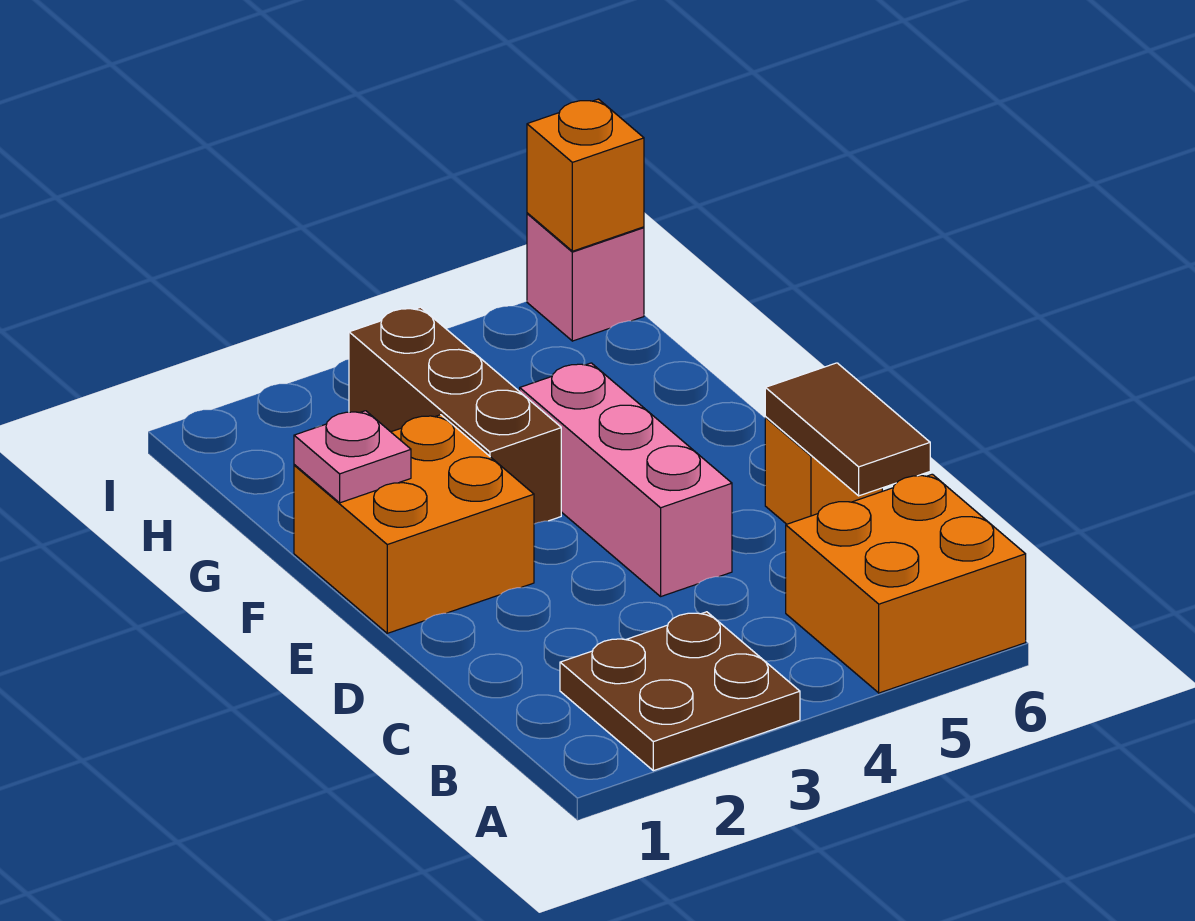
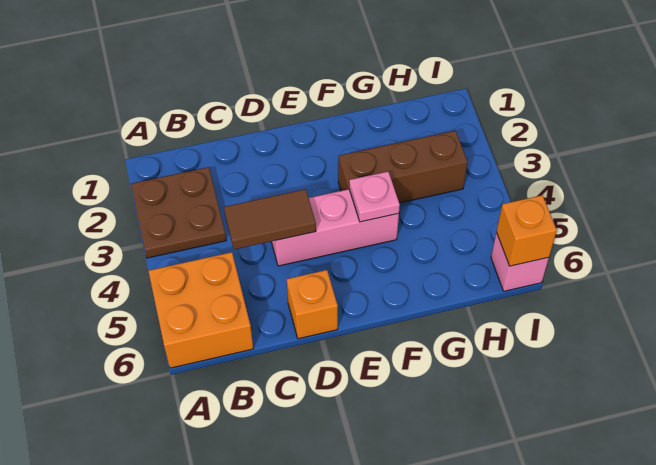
brown tile C6:D6 level 2 -> brown tile C4:D4 level 2
orange brick E1:F2 level 1 -> none
pink plate F1 level 2 -> pink plate F4 level 2

